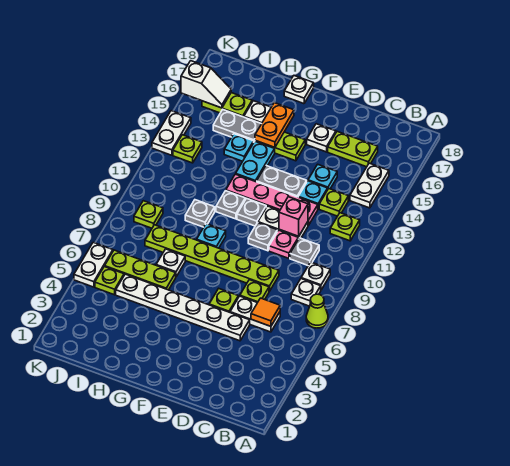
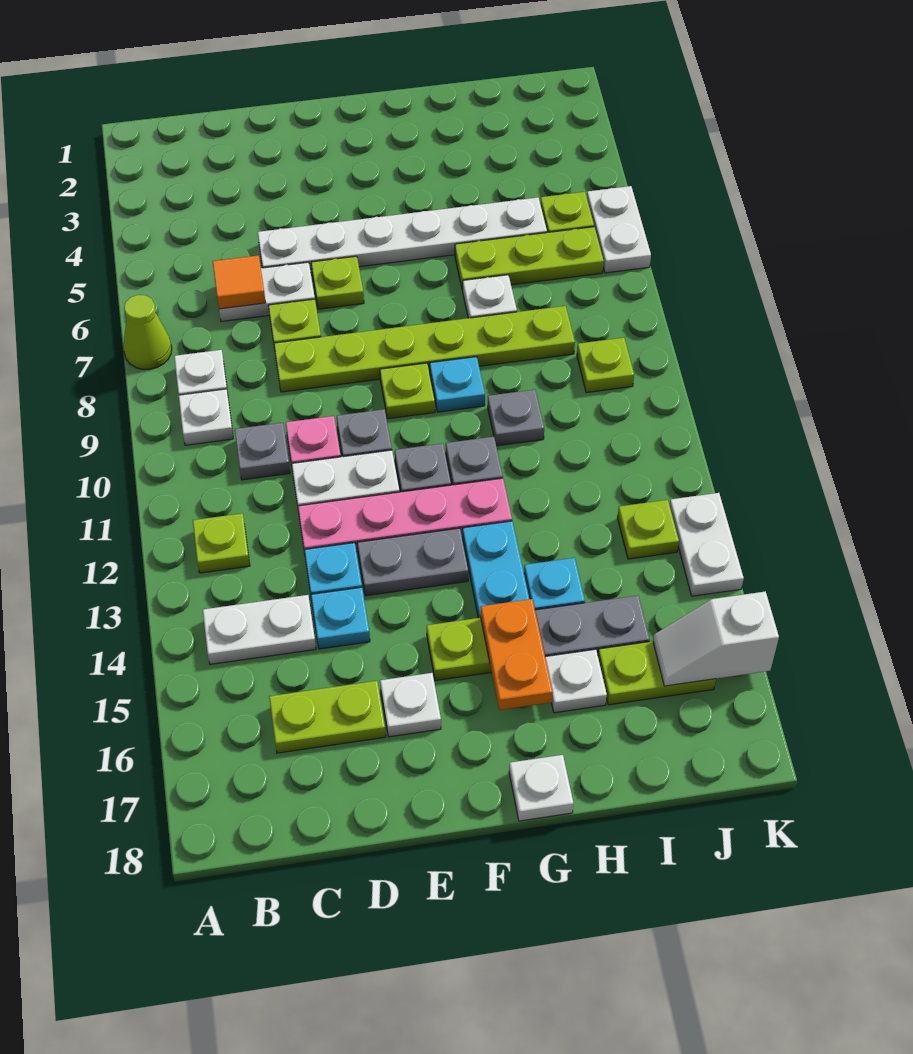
white plate B14:B15 level 1 -> white plate B14:C14 level 1
lime plate C13 level 1 -> lime plate F9 level 1
pink brick D11 level 2 -> none

